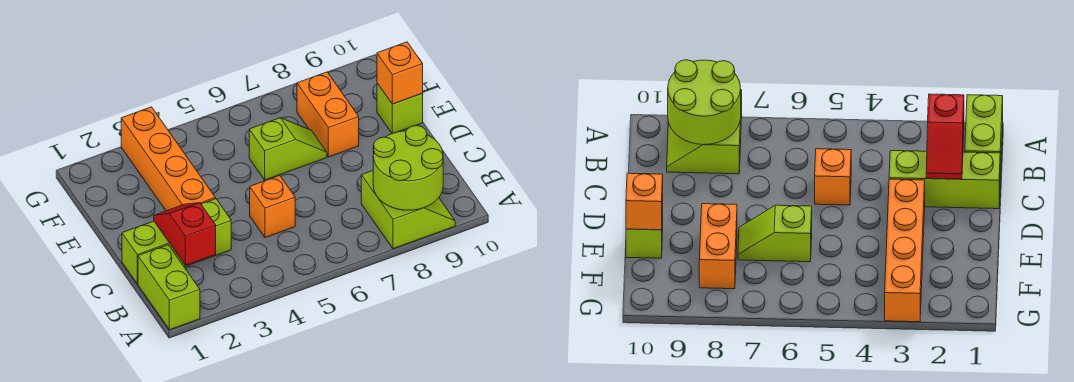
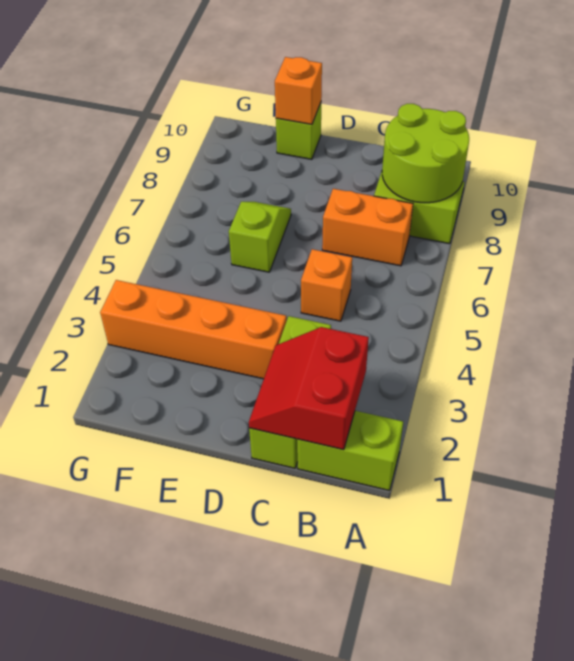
red slope B2:C2 level 2 top B -> red slope B1:C2 level 2 top B
orange brick E8:F8 level 1 -> orange brick B7:C7 level 1

